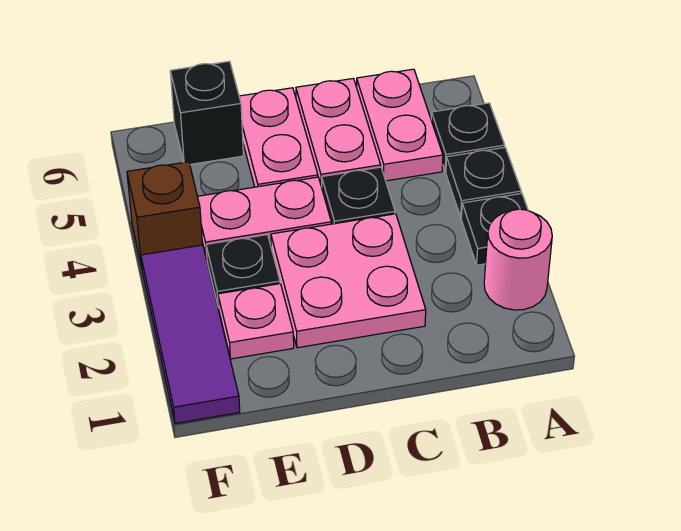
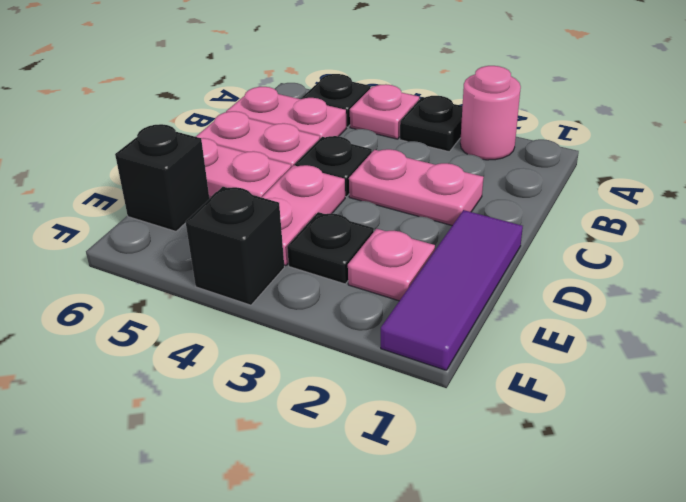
black plate A4 level 1 -> pink plate A4 level 1
pink plate C2:D3 level 1 -> pink plate C2:C3 level 1
purple tile F1:F3 level 1 -> purple tile D1:F1 level 1
brown brick F4 level 1 -> black brick F4 level 1

